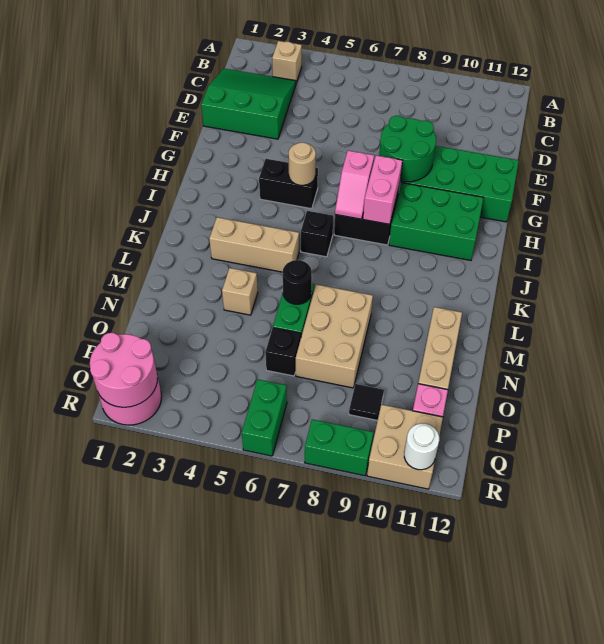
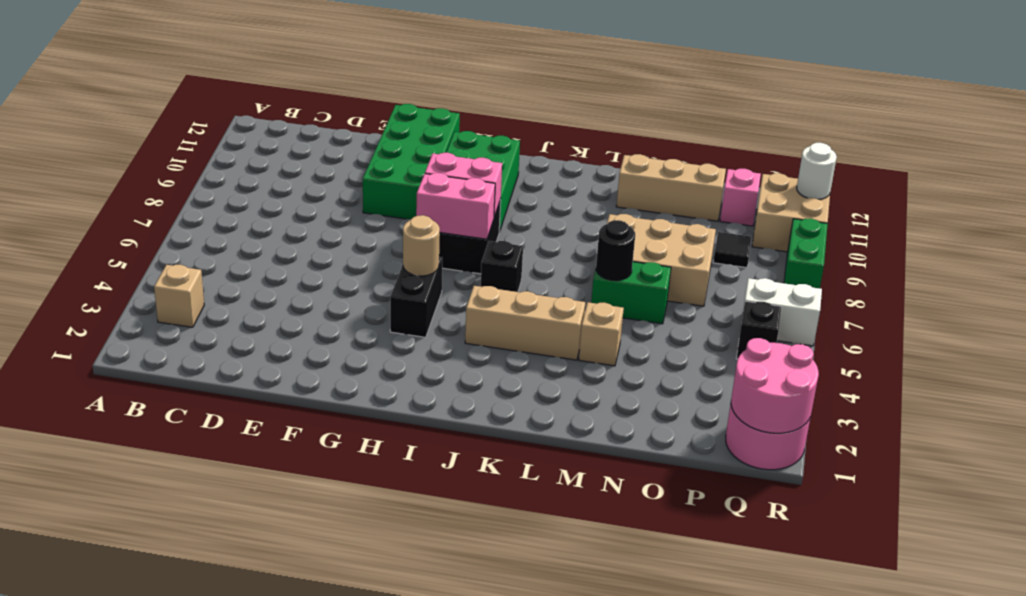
green slope C1:E3 level 1 top E -> none
green round brick F8:G9 level 2 -> none
pink slope H7:I7 level 2 top H -> pink brick H7:I7 level 2
tan brick K3:K5 level 1 -> tan brick J4:L4 level 1
black brick O6 level 1 -> black brick Q5 level 1
green brick Q6:R6 level 1 -> white brick Q6:R6 level 1

